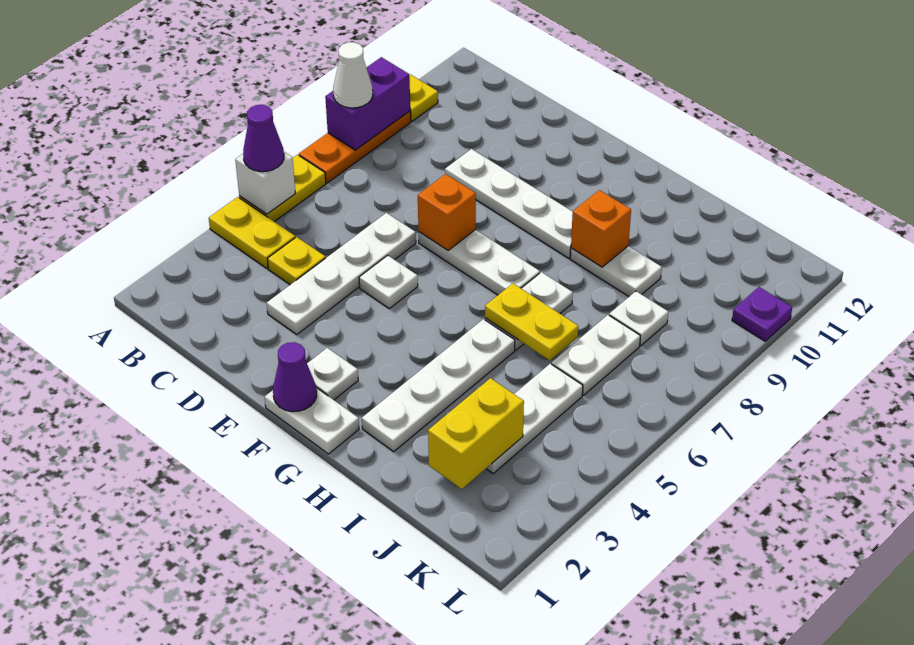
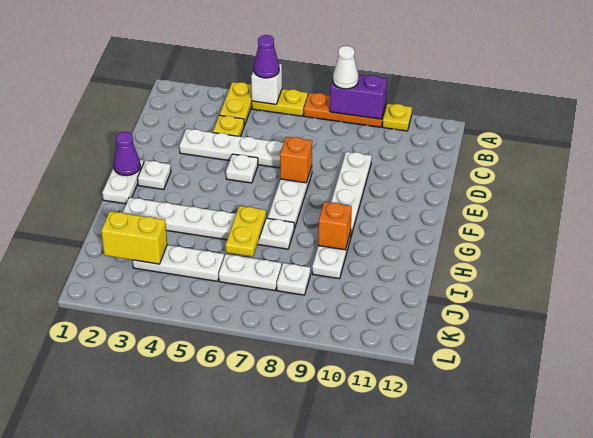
purple plate L10 level 1 -> none

